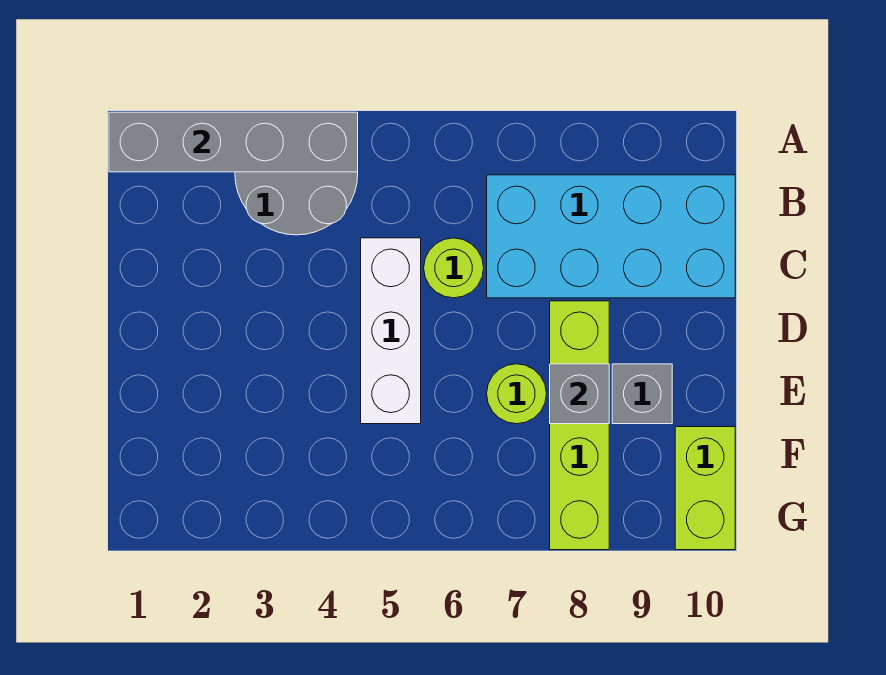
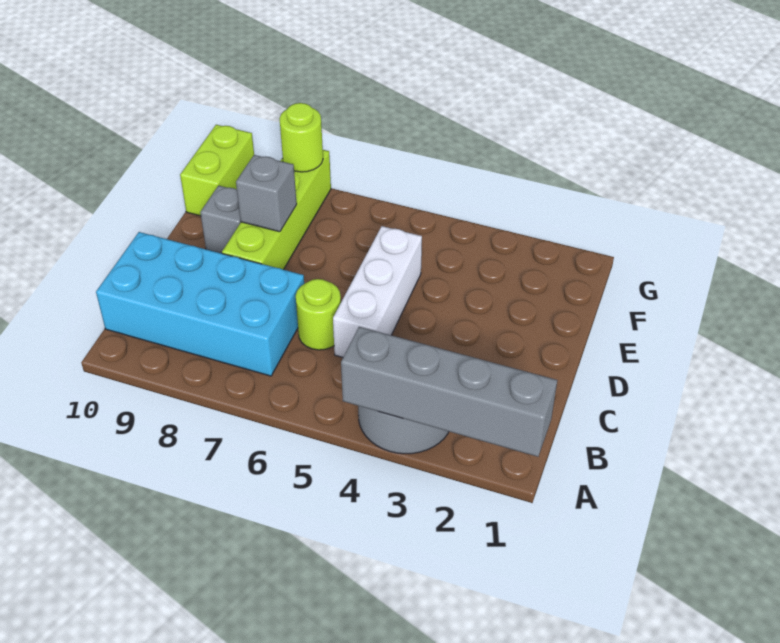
lime round brick E7 level 1 -> lime round brick G8 level 2

